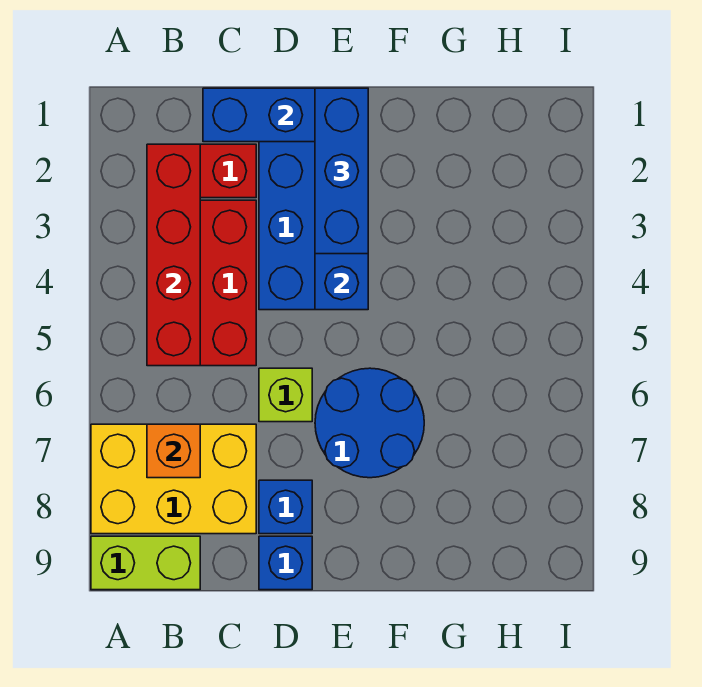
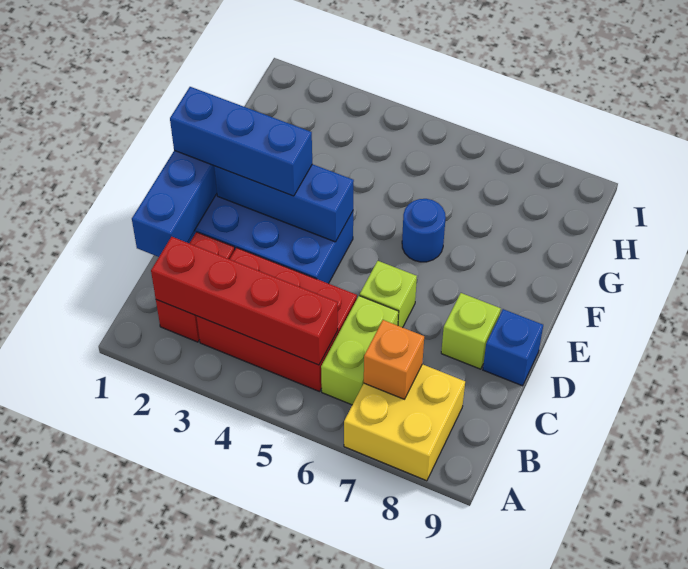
yellow brick A7:C8 level 1 -> yellow brick A7:B8 level 1
lime brick A9:B9 level 1 -> lime brick B6:C6 level 1
blue brick D8 level 1 -> lime brick D8 level 1
blue round brick E6:F7 level 1 -> blue round brick F6 level 1

